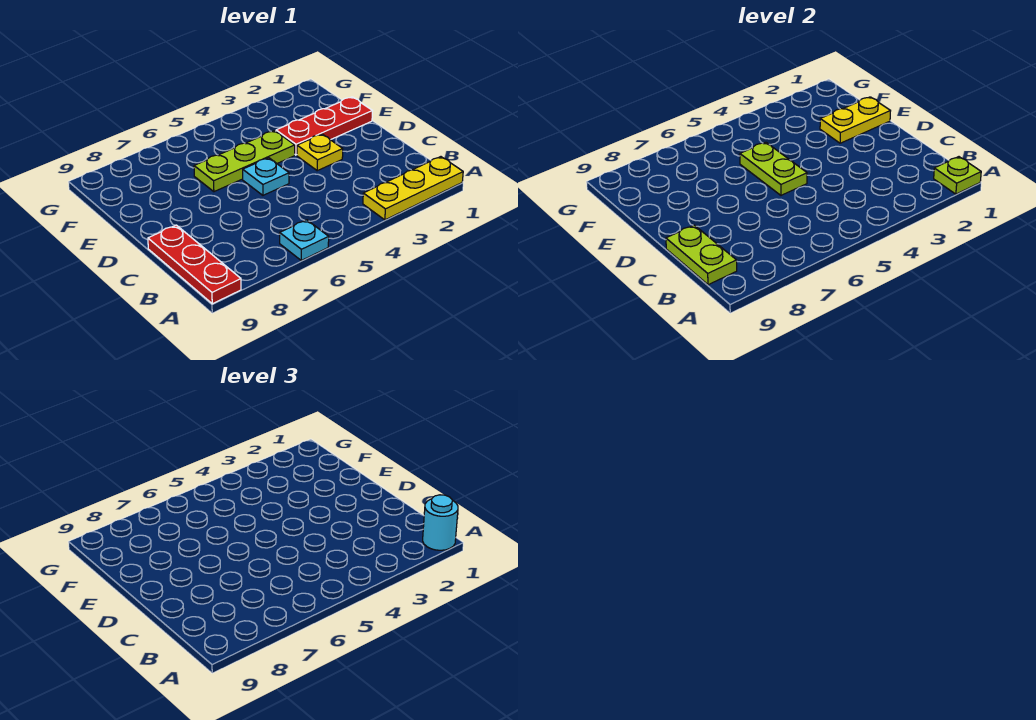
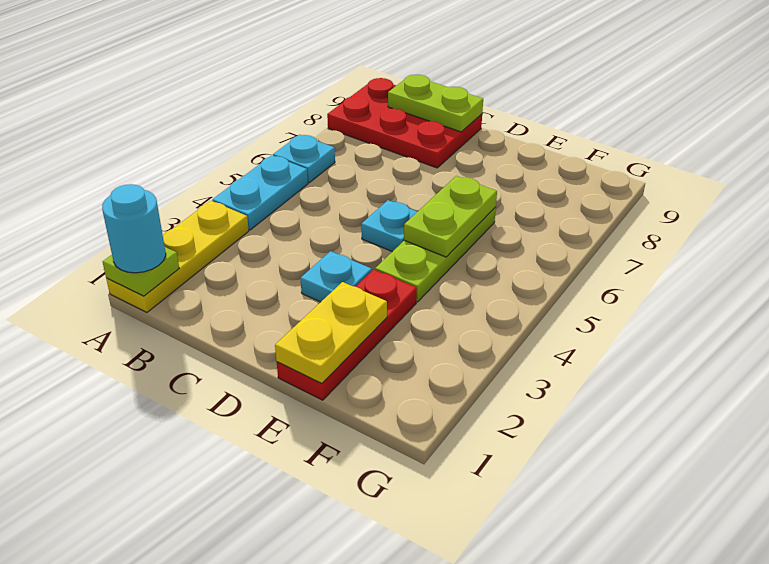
none -> cyan plate A4:A5 level 1
red plate A9:C9 level 1 -> red plate A8:C9 level 1
yellow plate D3 level 1 -> cyan plate D3 level 1
lime plate D5:E5 level 2 -> lime plate E5:E6 level 2

